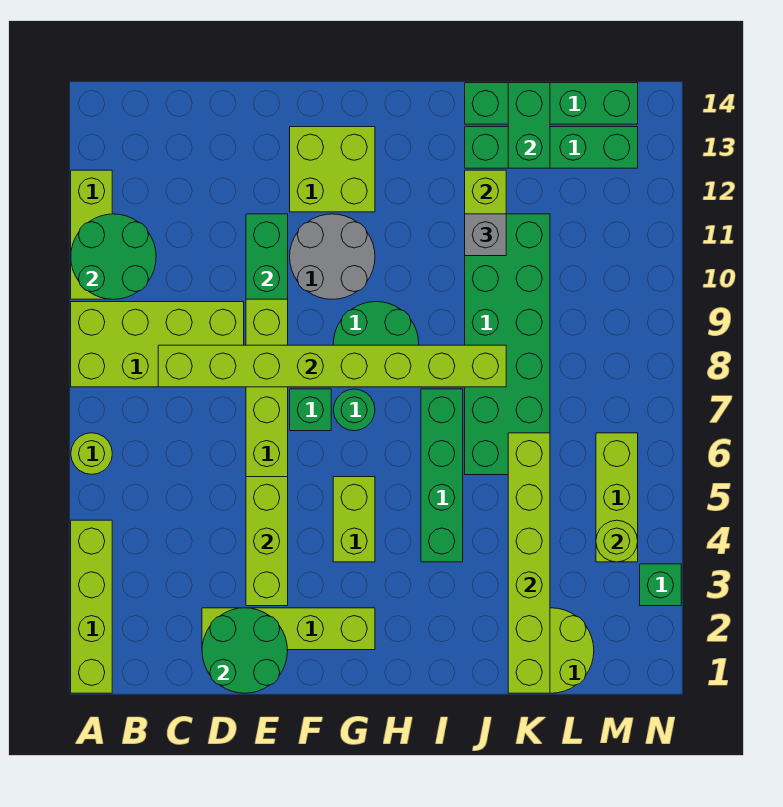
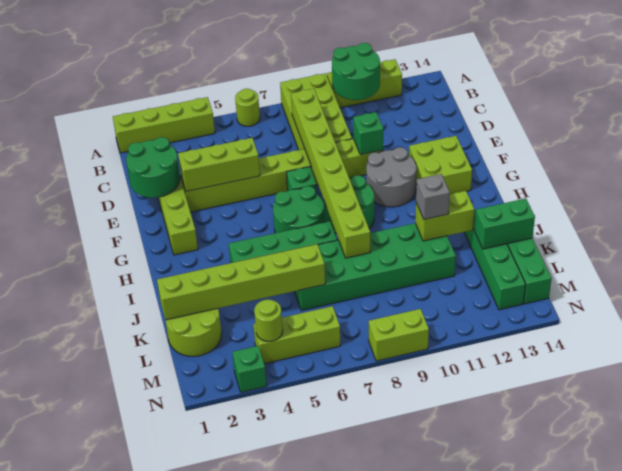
green brick E10:E11 level 2 -> green brick E10 level 2
lime brick G4:G5 level 1 -> lime brick N8:N9 level 1
green round brick G7 level 1 -> green round brick G6:H7 level 1

